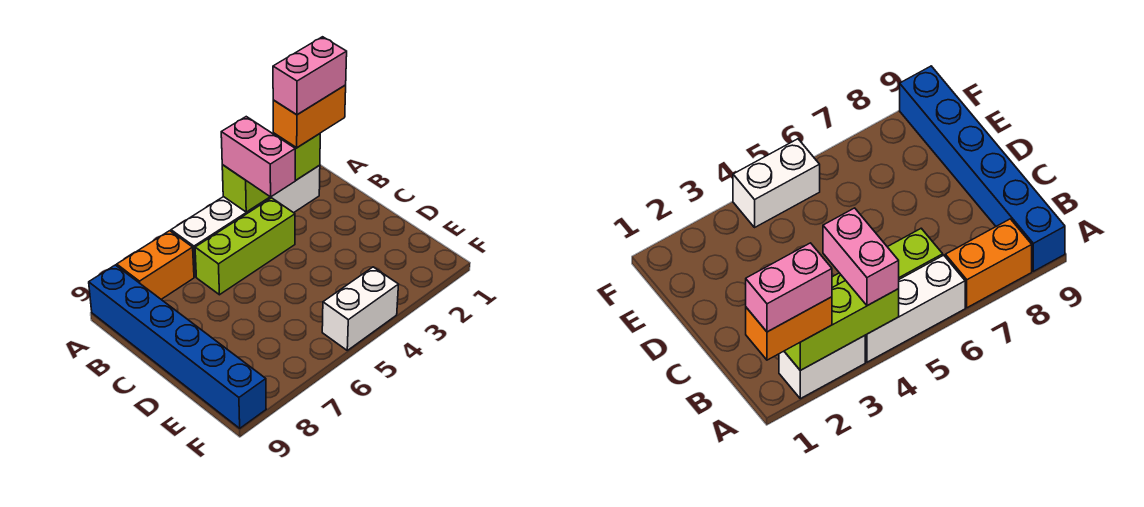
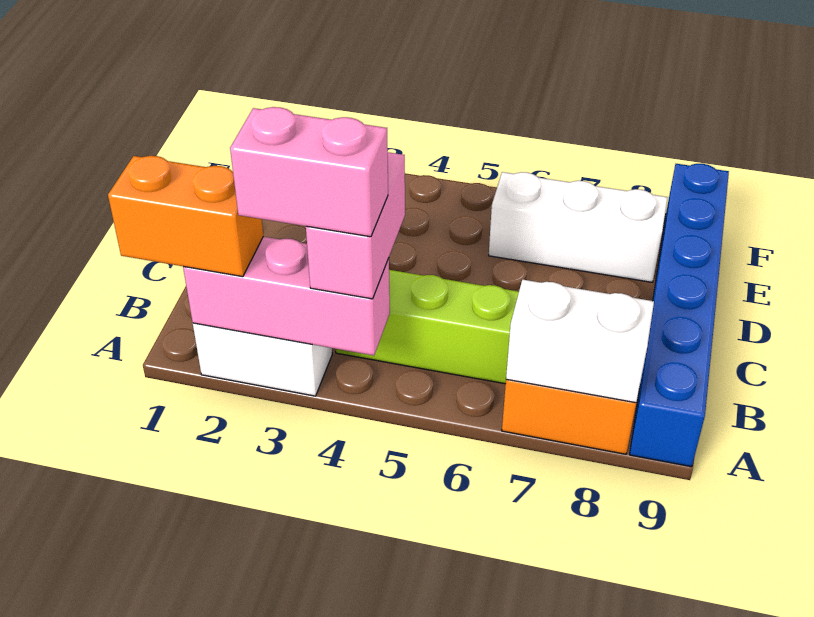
pink brick A1:A2 level 4 -> pink brick A3:A4 level 4
lime brick A2:A4 level 2 -> pink brick A2:A4 level 2
white brick A4:A6 level 1 -> white brick E6:E8 level 1
white brick F4:F5 level 1 -> white brick A7:A8 level 2

